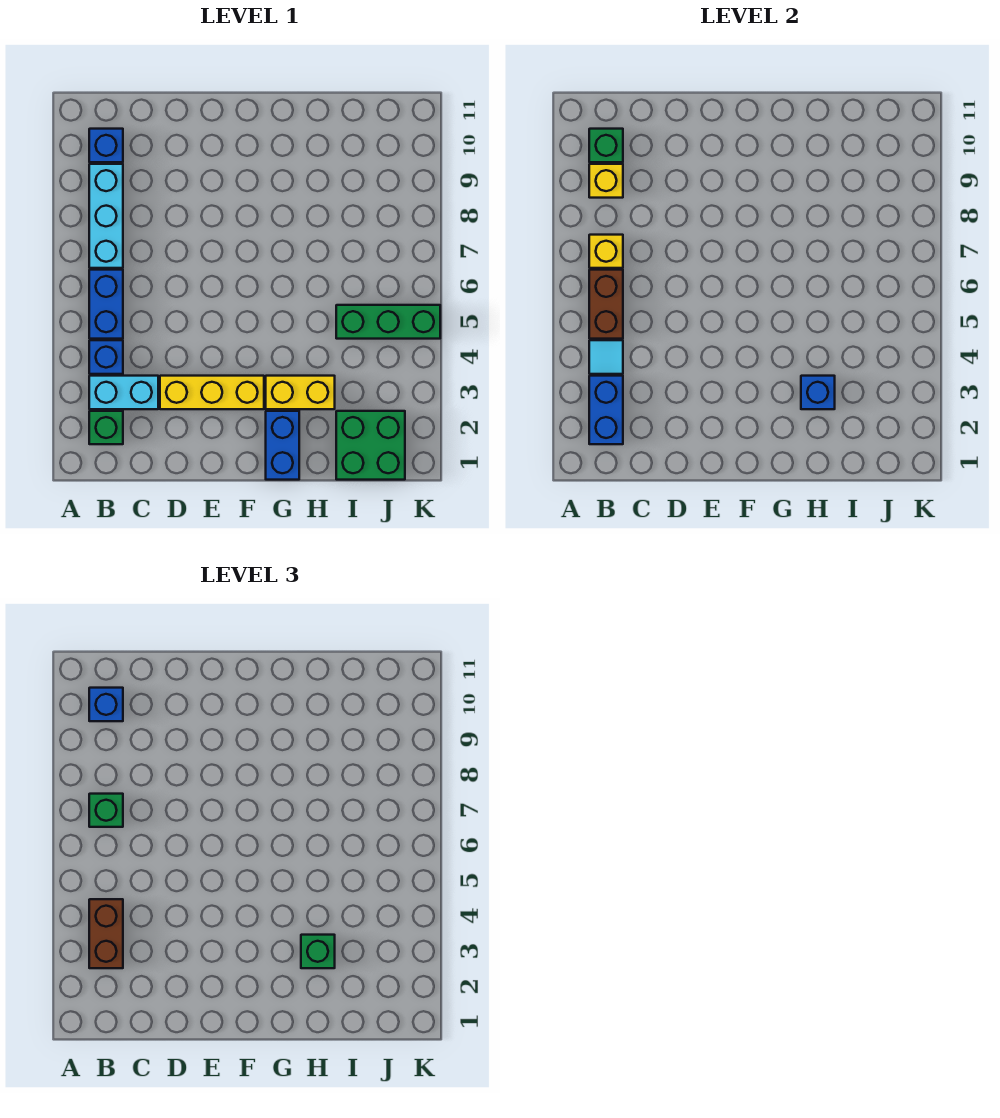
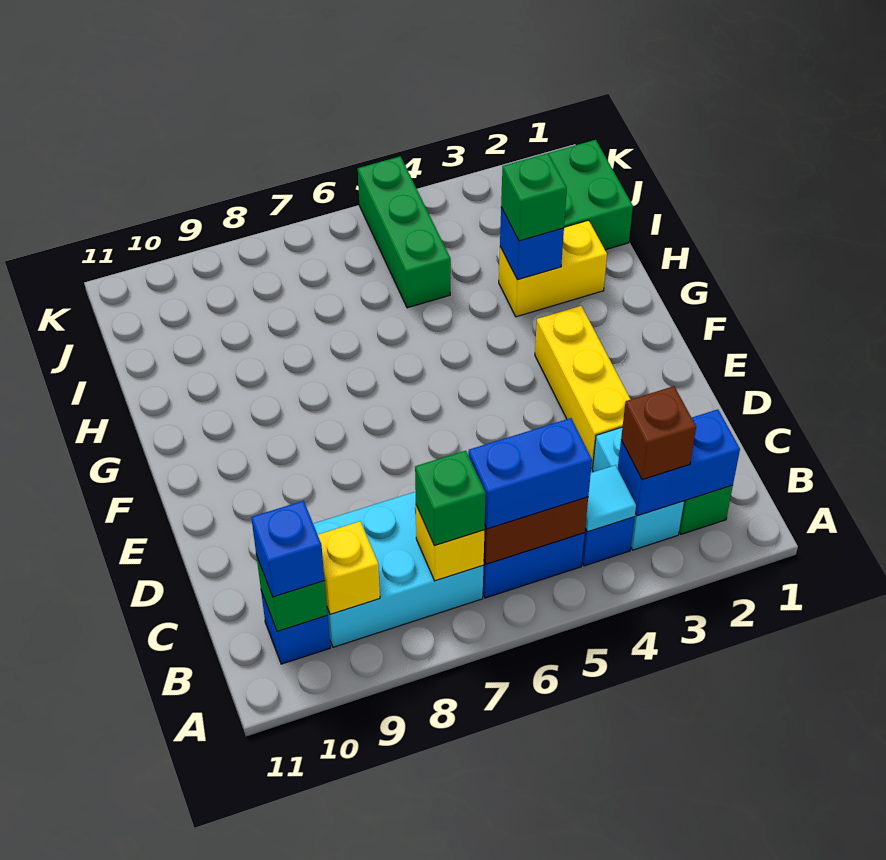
brown brick B3:B4 level 3 -> brown brick B3 level 3
cyan brick B7:B9 level 1 -> cyan brick B7:C9 level 1
blue brick G1:G2 level 1 -> blue brick B5:B6 level 3
yellow brick G3:H3 level 1 -> yellow brick H2:H3 level 1

